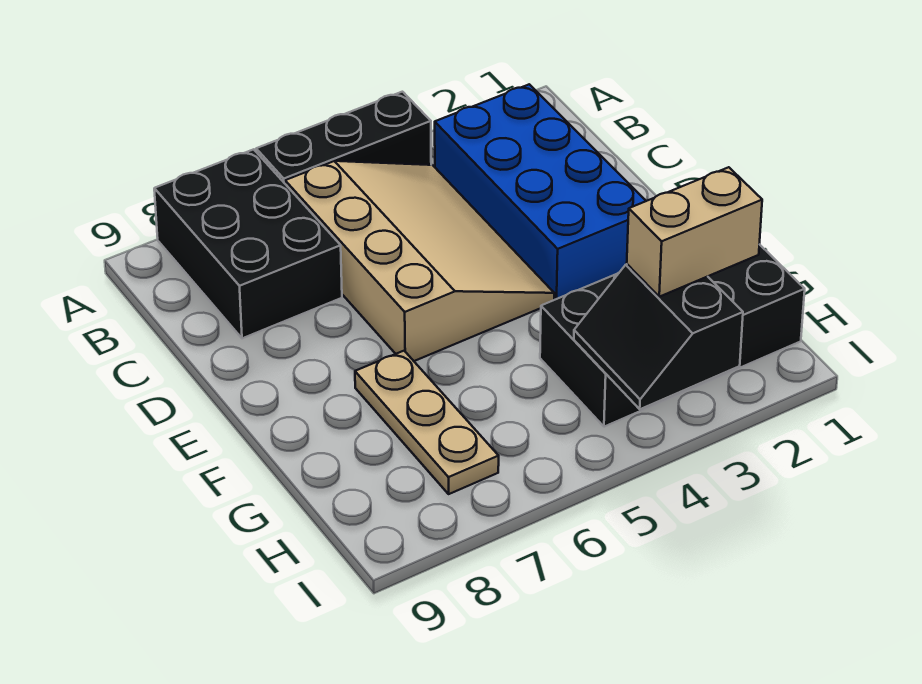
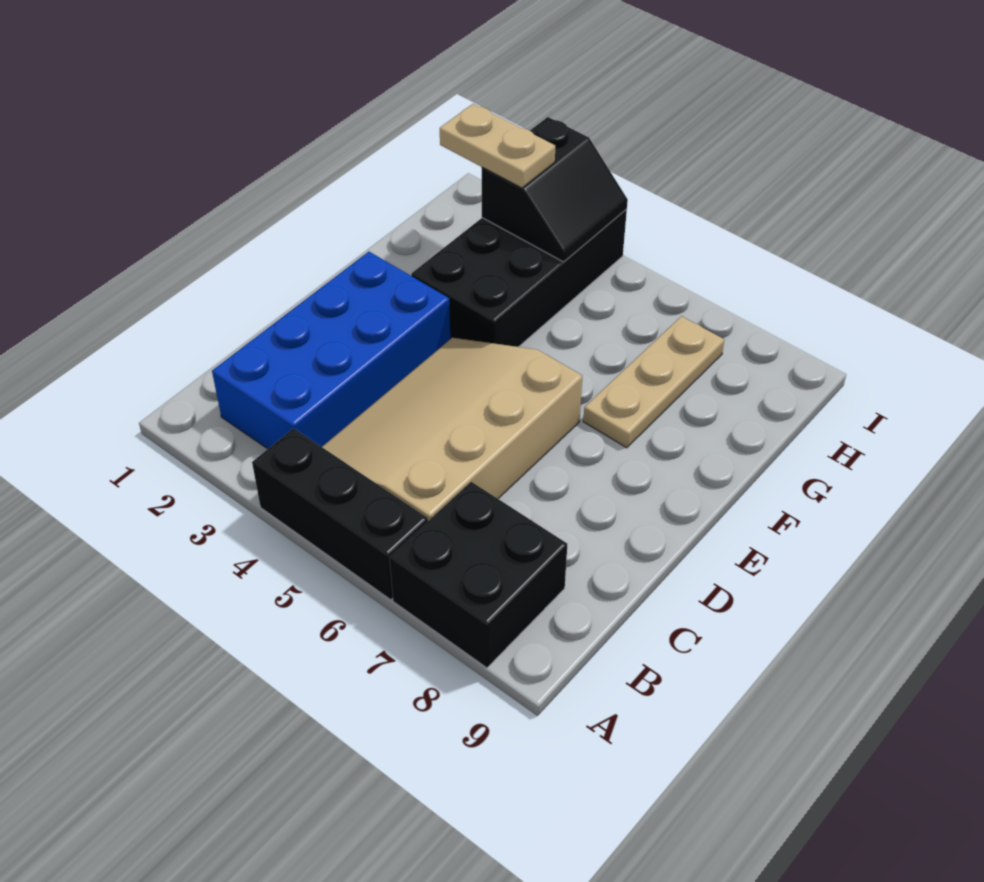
black brick A7:C8 level 1 -> black brick A7:B8 level 1
black brick G1:H4 level 1 -> black brick F3:I4 level 1
tan brick H2:H3 level 3 -> tan plate H2:H3 level 3

